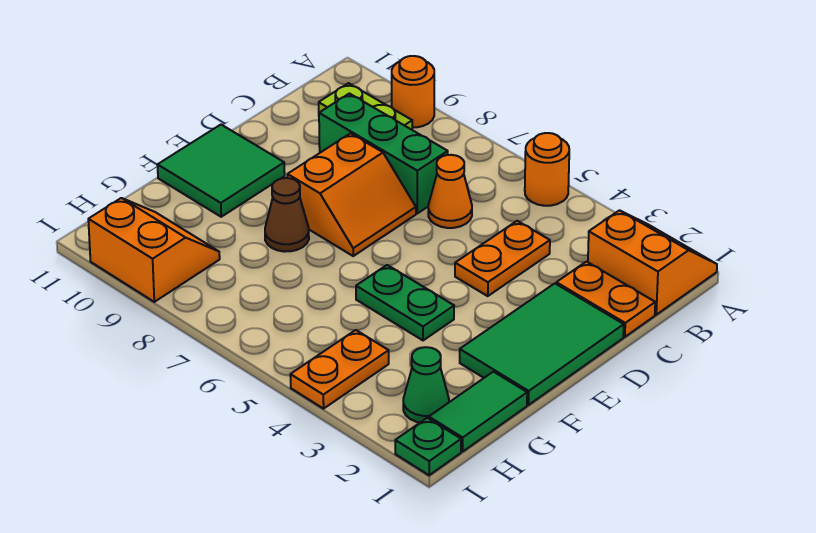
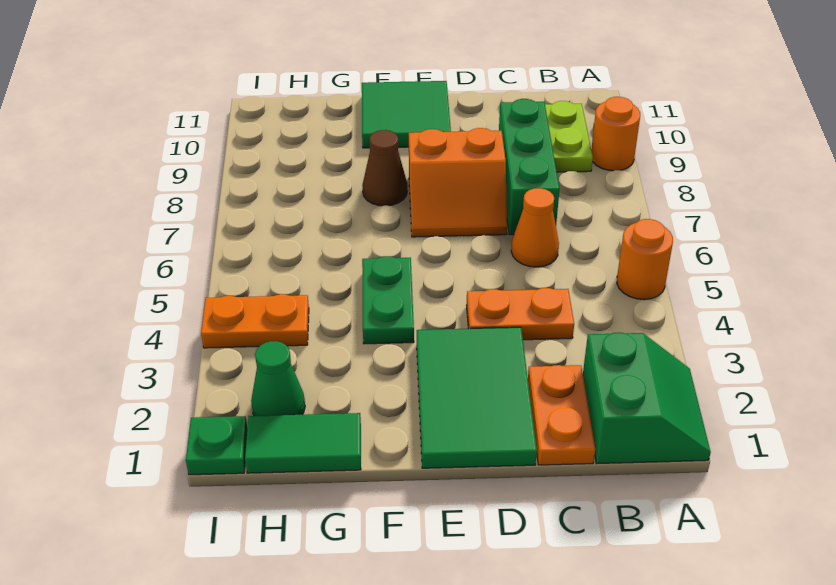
orange slope A1:B2 level 1 top B -> green slope A1:B2 level 1 top B
green tile D1:F2 level 1 -> green tile D1:E3 level 1
orange slope H9:I10 level 1 top I -> none

